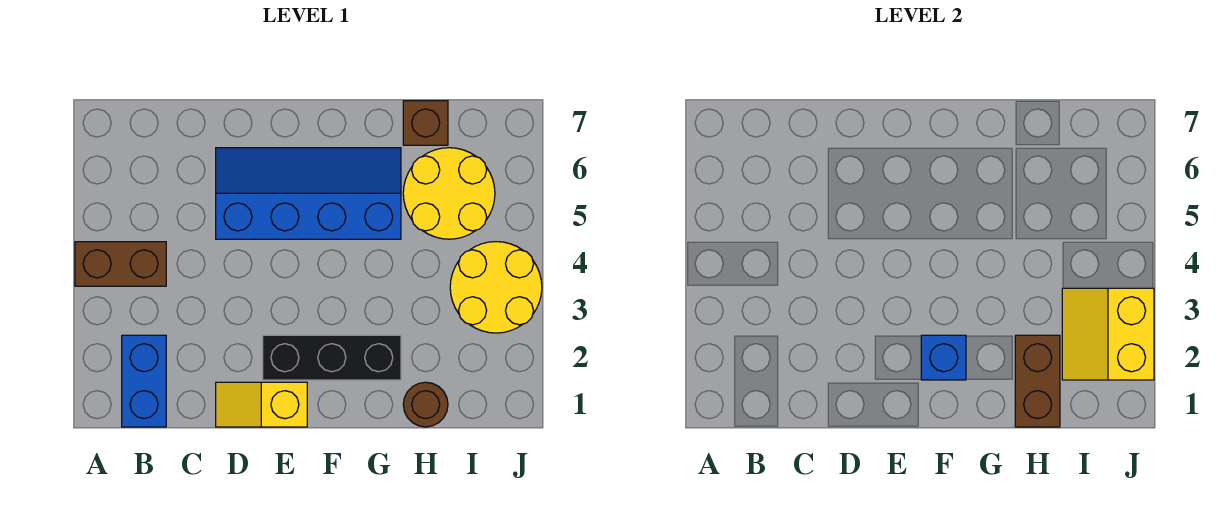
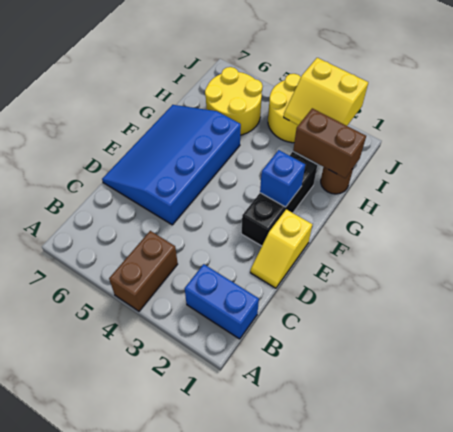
blue slope D5:G6 level 1 top 5 -> blue slope D5:G7 level 1 top 5
brown brick H7 level 1 -> none

